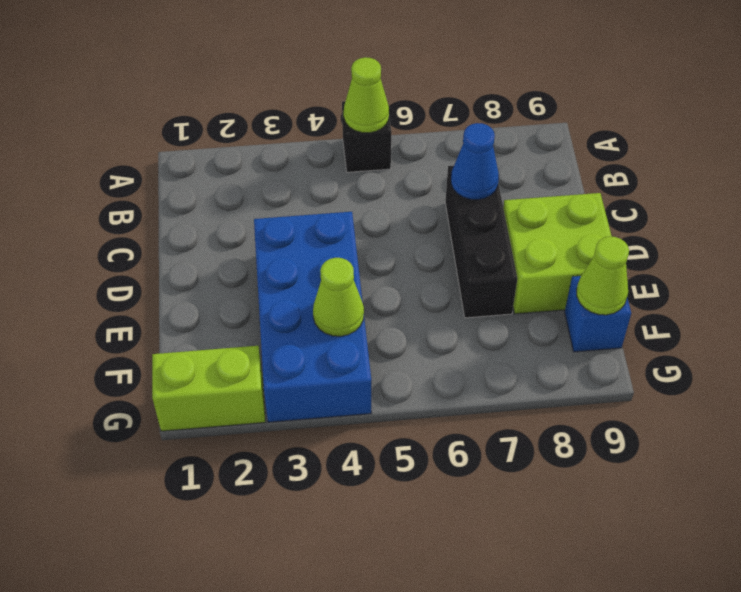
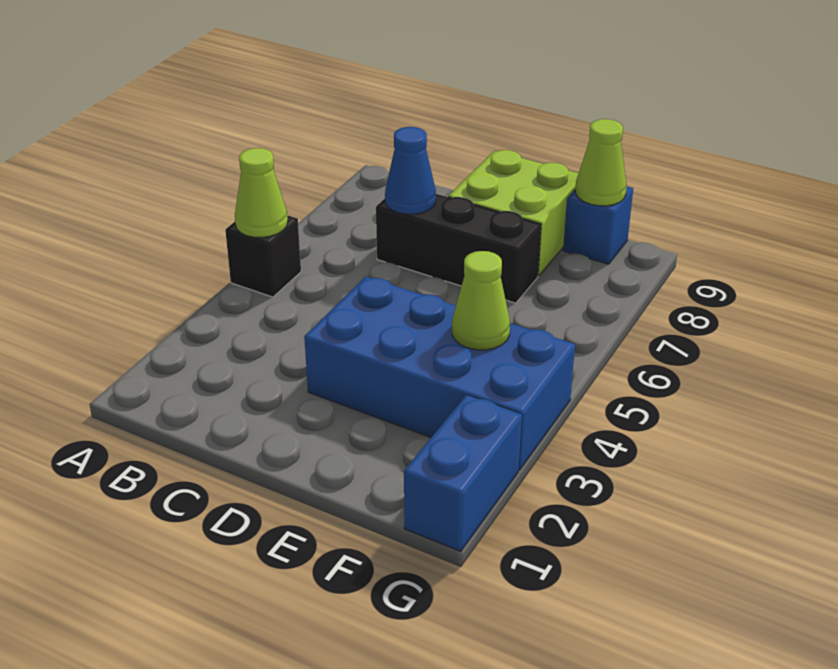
lime brick G1:G2 level 1 -> blue brick G1:G2 level 1

